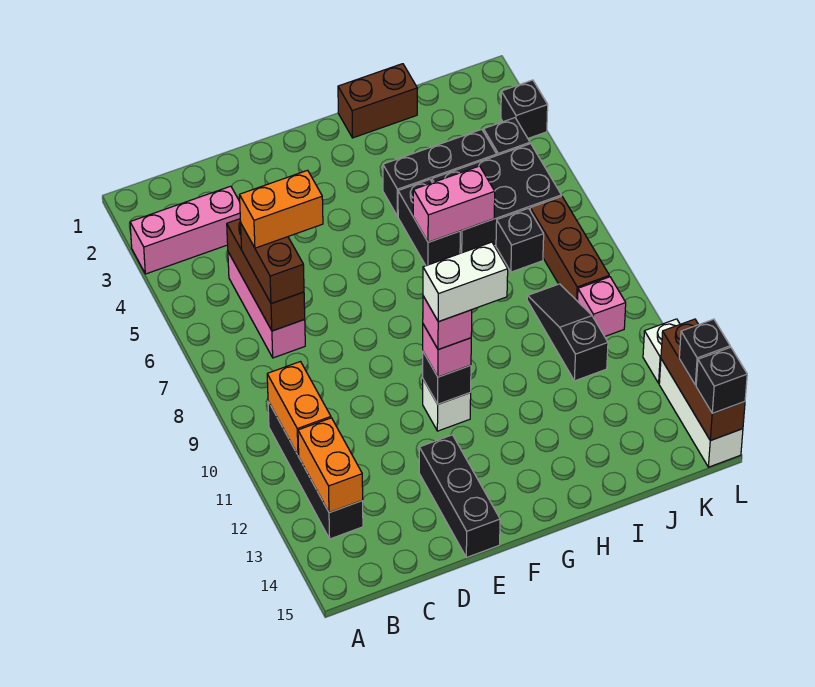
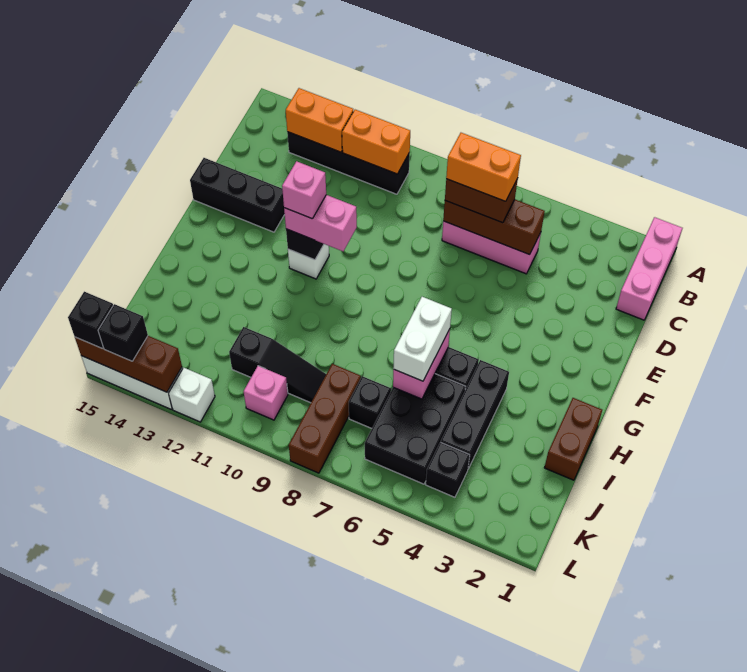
pink brick A3:C3 level 1 -> pink brick A1:C1 level 1
orange brick C6:D6 level 4 -> orange brick C6:C7 level 4
pink brick F11 level 3 -> pink brick F10:F11 level 3
white brick F11:G11 level 5 -> white brick H6:I6 level 3
brown brick K7:K9 level 1 -> brown brick J8:L8 level 1
black brick L3 level 1 -> none

